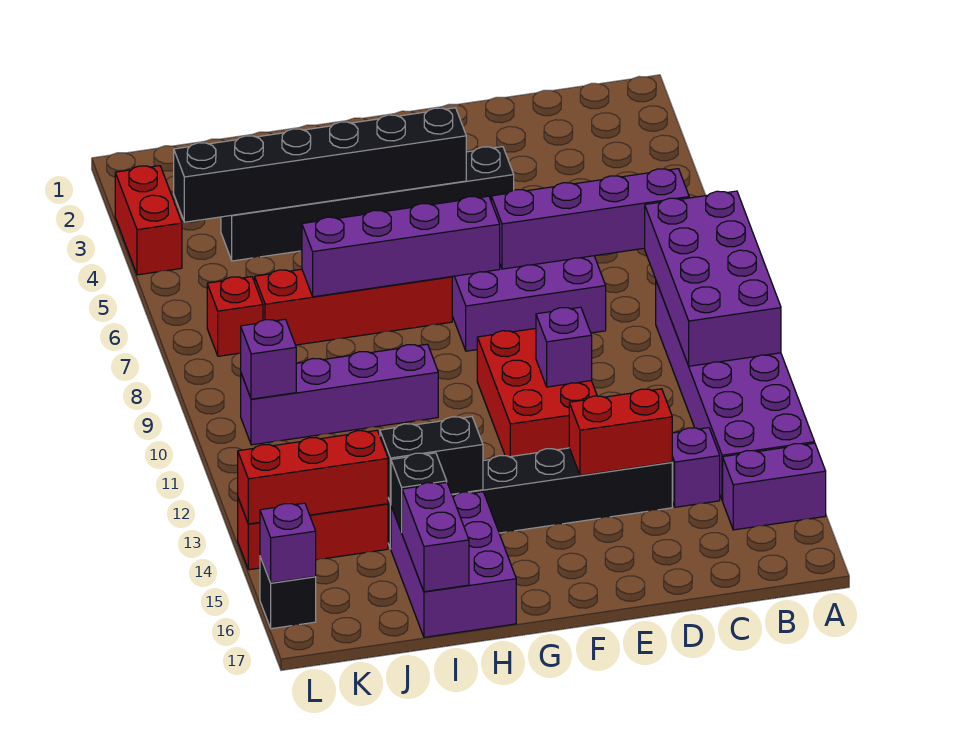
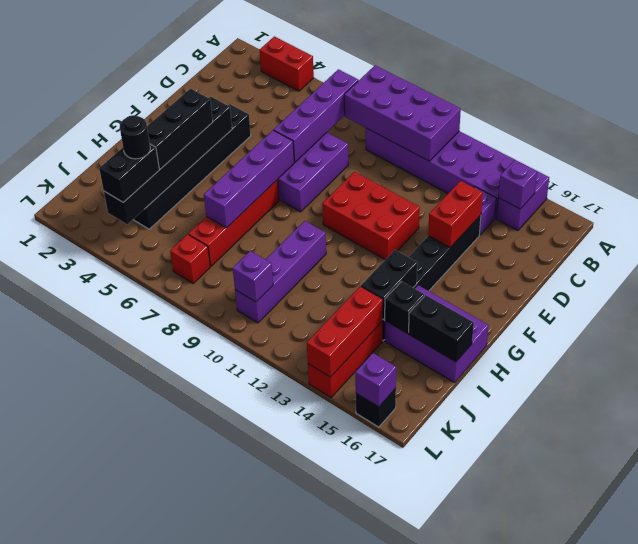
purple brick E11 level 2 -> purple brick B15 level 2
none -> black brick G4:I4 level 3
purple brick I16:I17 level 2 -> black brick I16:I17 level 2
none -> black brick J4:K4 level 3
none -> black round brick J4 level 4
red brick L3:L4 level 1 -> red brick A3:A4 level 1

